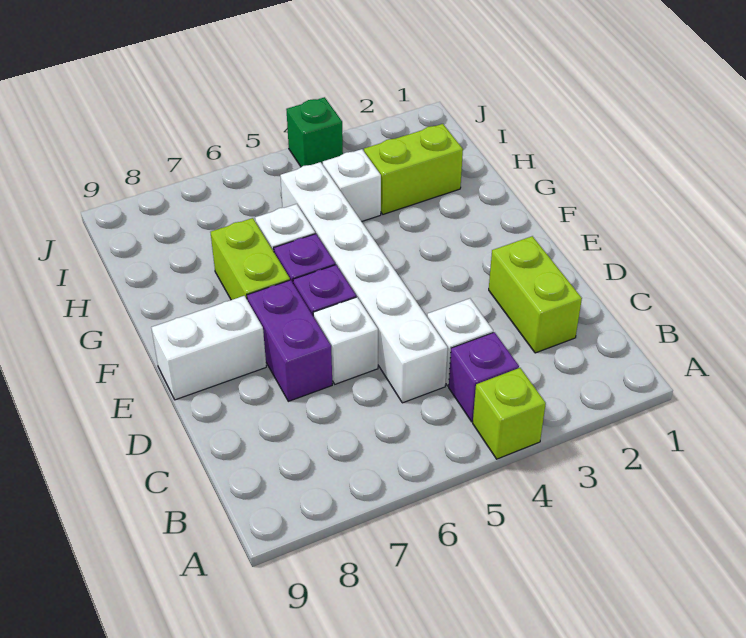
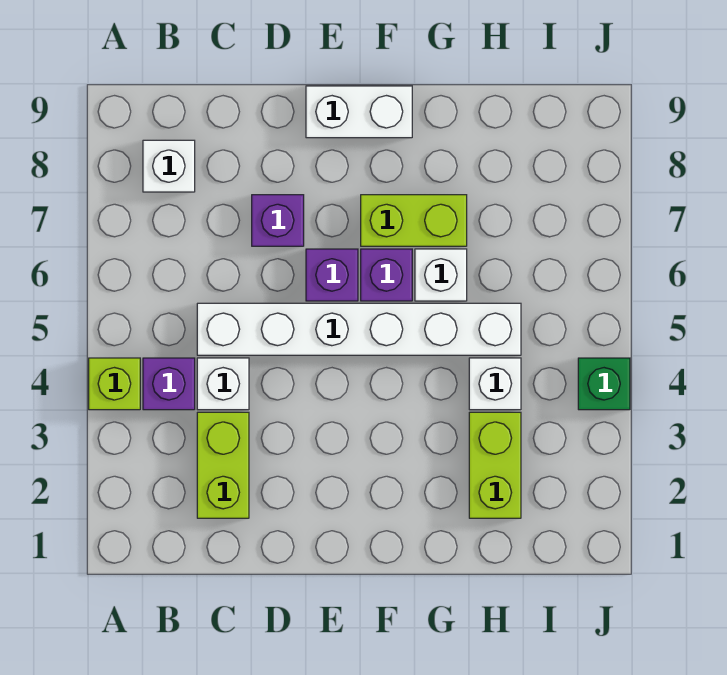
lime brick C2:D2 level 1 -> lime brick C2:C3 level 1
white brick D6 level 1 -> white brick B8 level 1
purple brick D7:E7 level 1 -> purple brick D7 level 1
white brick E8:E9 level 1 -> white brick E9:F9 level 1

